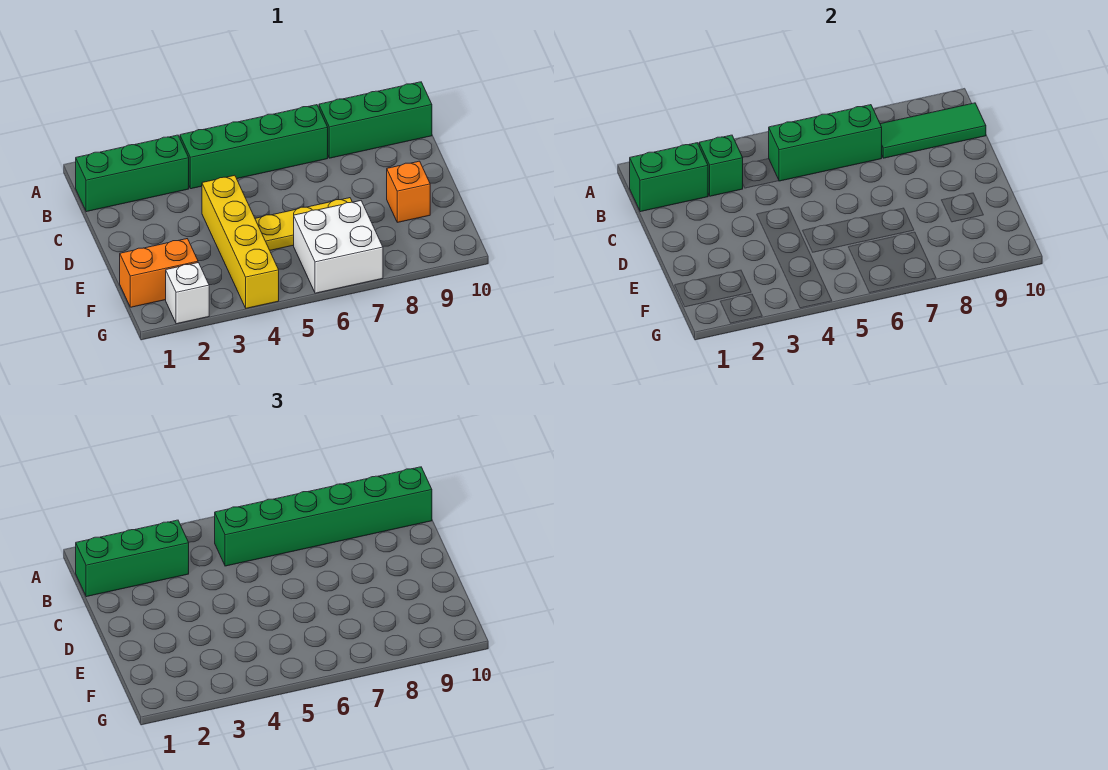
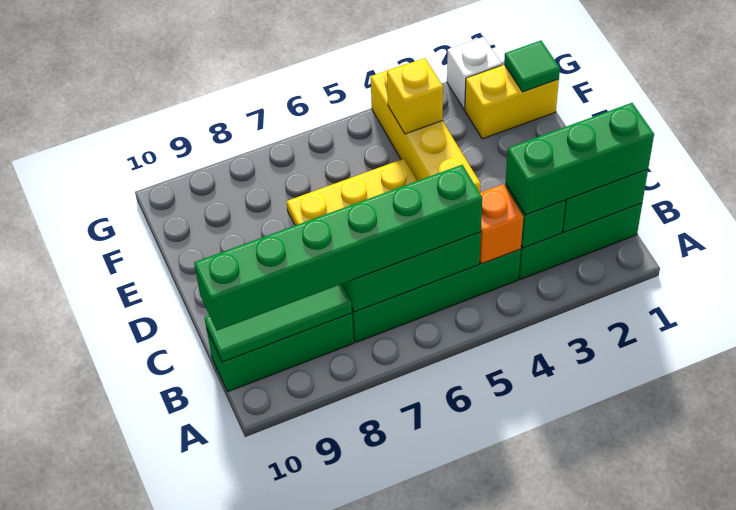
orange brick E9 level 1 -> orange brick B4 level 2
orange brick F1:F2 level 1 -> yellow brick F1:F2 level 1
none -> green tile F1 level 2
none -> yellow brick F4 level 2
white brick F6:G7 level 1 -> none

